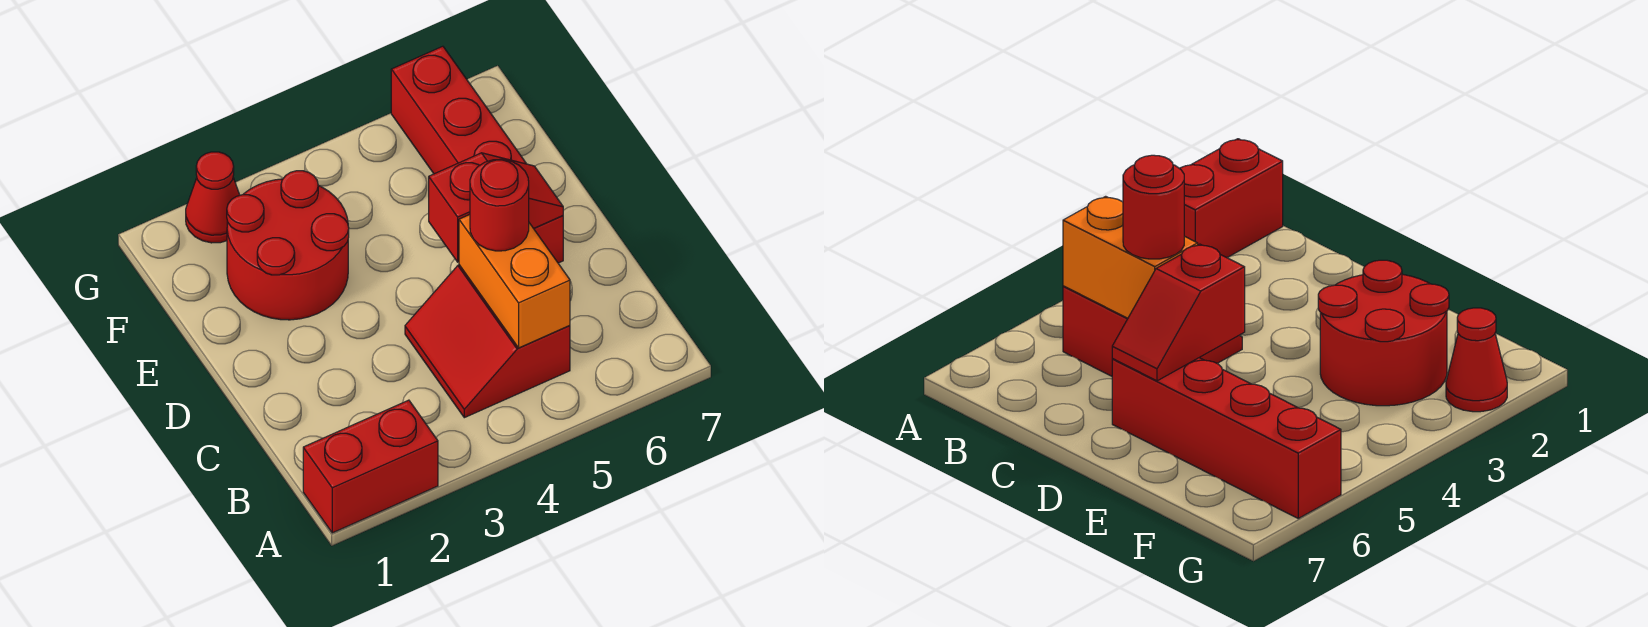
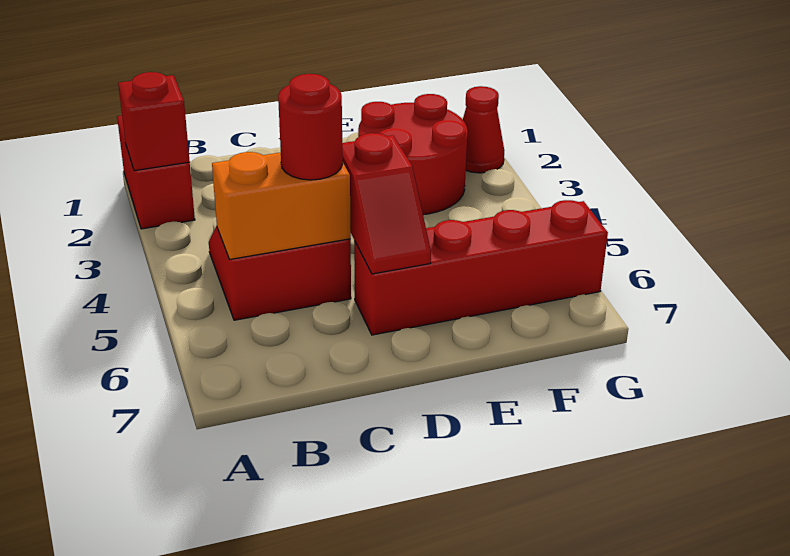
none -> red brick A2 level 2

